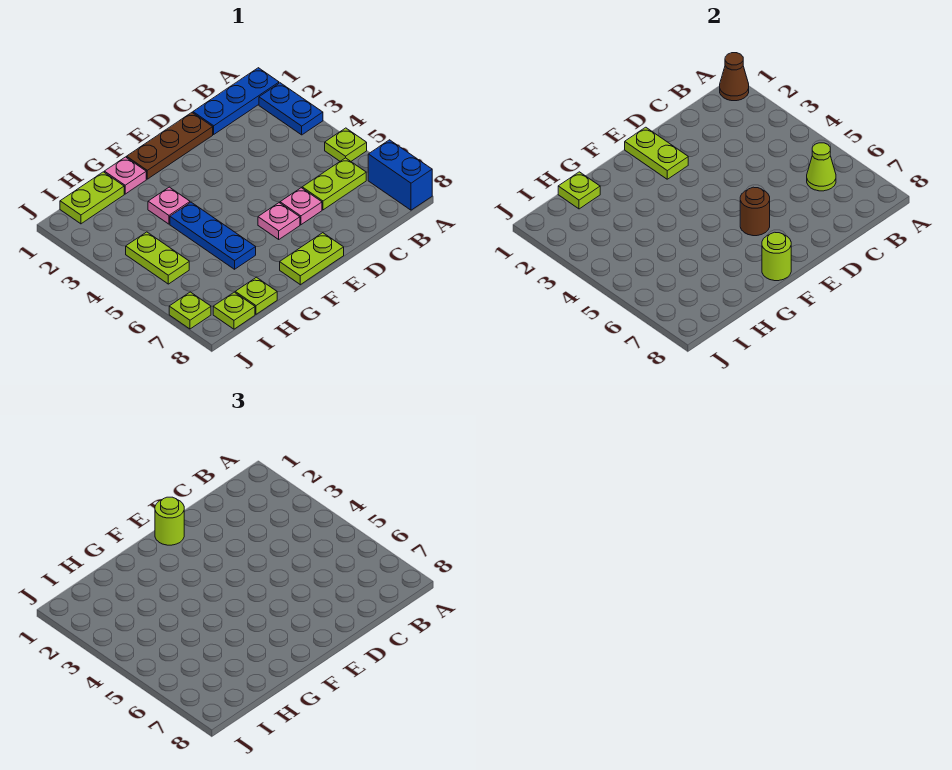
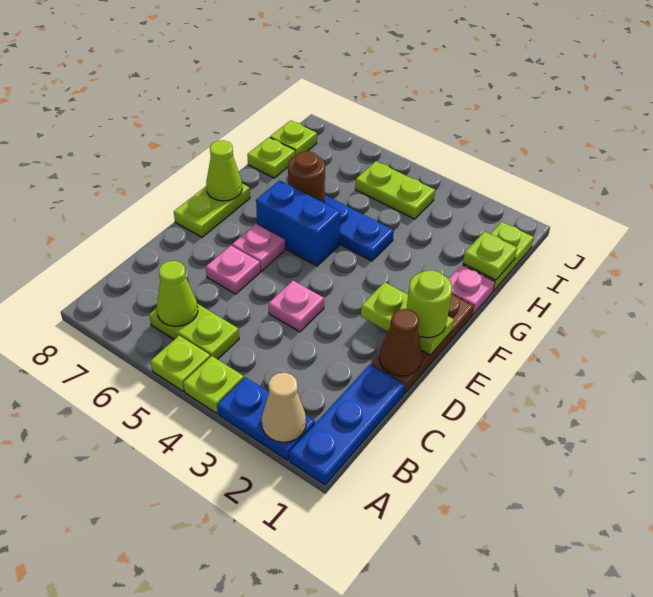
brown cone A1 level 2 -> brown cone D1 level 2
none -> tan cone A2 level 2
blue brick A7:A8 level 1 -> blue brick F5:F6 level 1
lime plate B6:C6 level 1 -> lime plate B5:B6 level 1
brown round brick E6 level 2 -> brown round brick G6 level 2
lime round brick F8 level 2 -> lime cone F8 level 2
pink plate G3 level 1 -> pink plate D4 level 1
lime plate J7 level 1 -> lime plate A4 level 1

